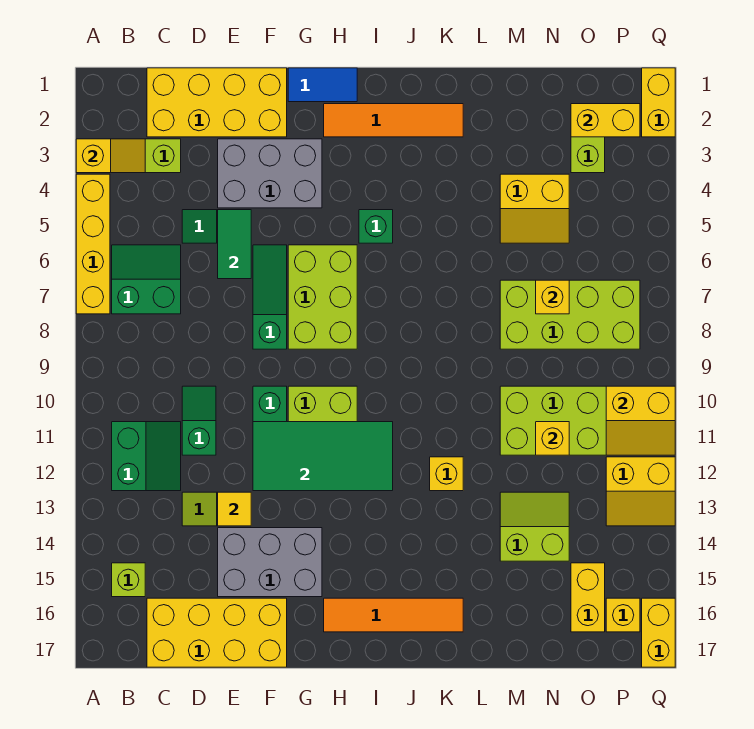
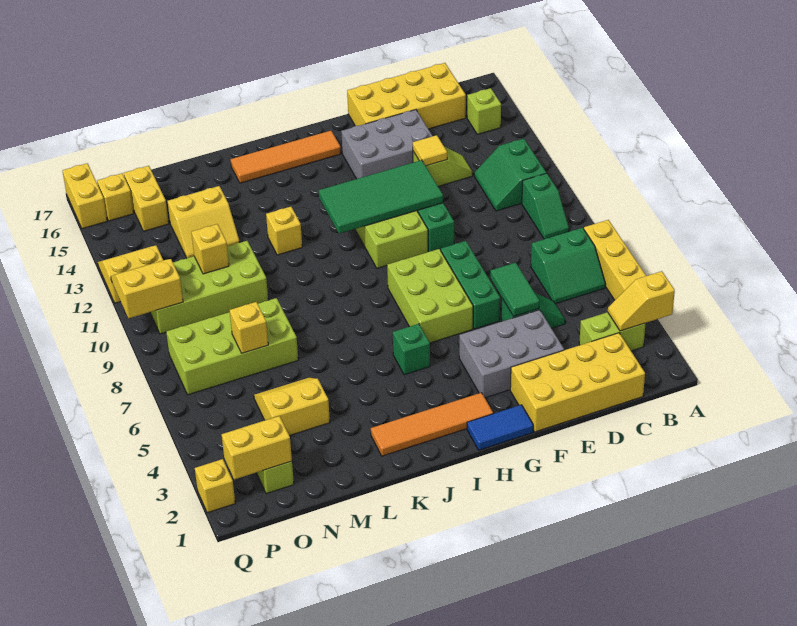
green slope D10:D11 level 1 top 11 -> green slope B9:B10 level 1 top 10
green slope F6:F8 level 1 top 8 -> green brick F6:F8 level 1
lime slope M13:N14 level 1 top 14 -> yellow slope M13:N14 level 1 top 14
yellow brick Q1:Q2 level 1 -> yellow brick Q2 level 1

